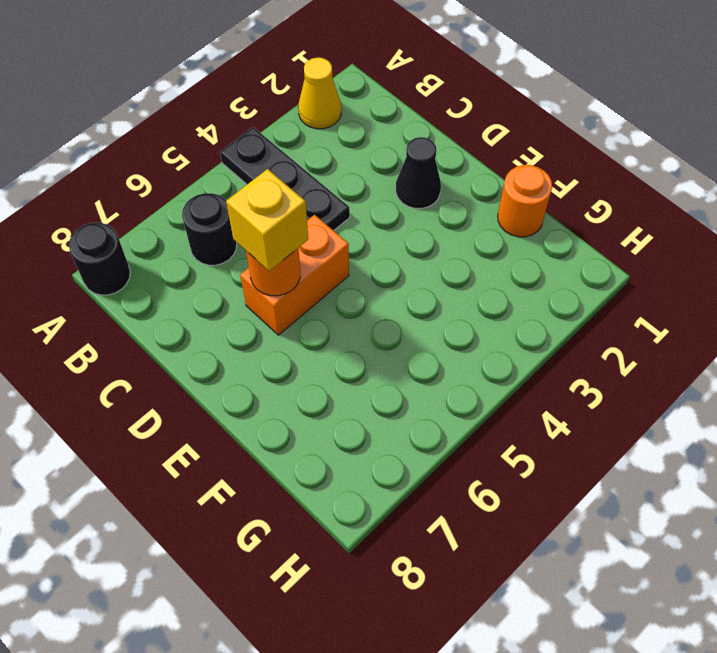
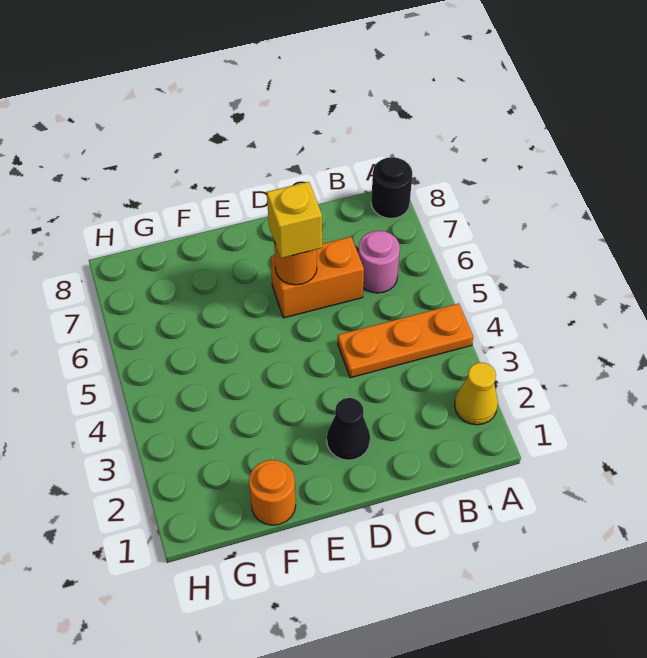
black plate A4:C4 level 1 -> orange plate A4:C4 level 1
black round brick B6 level 1 -> pink round brick B6 level 1
orange brick D5:D6 level 1 -> orange brick C6:D6 level 1

